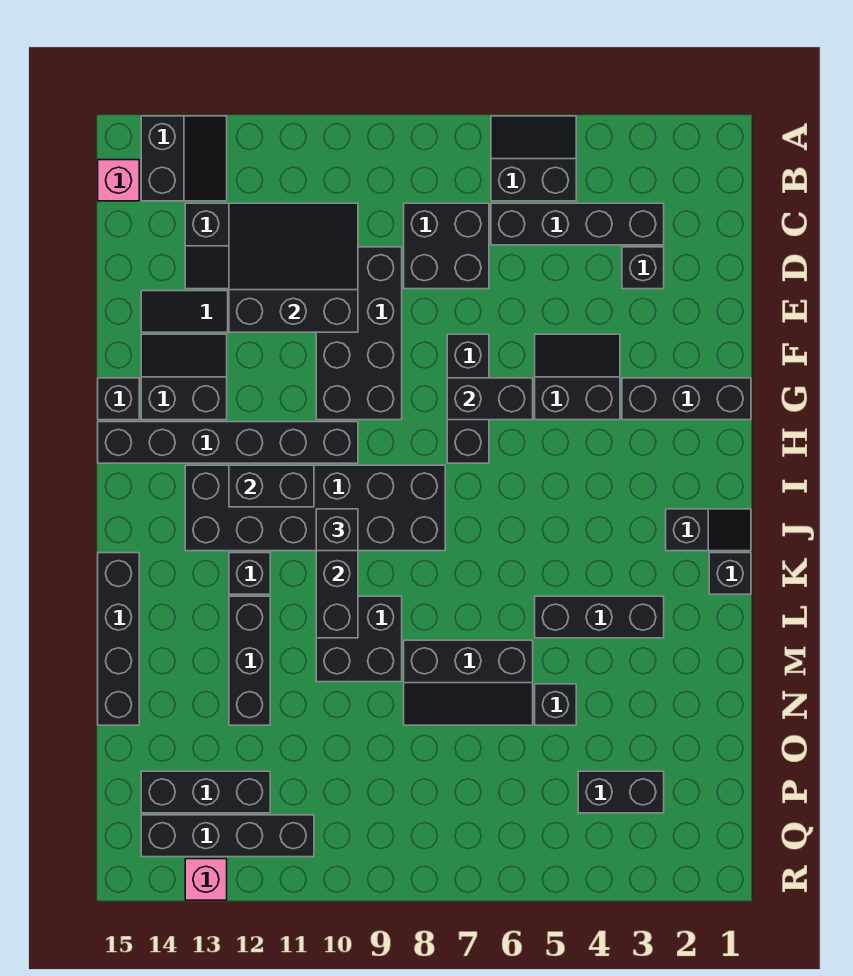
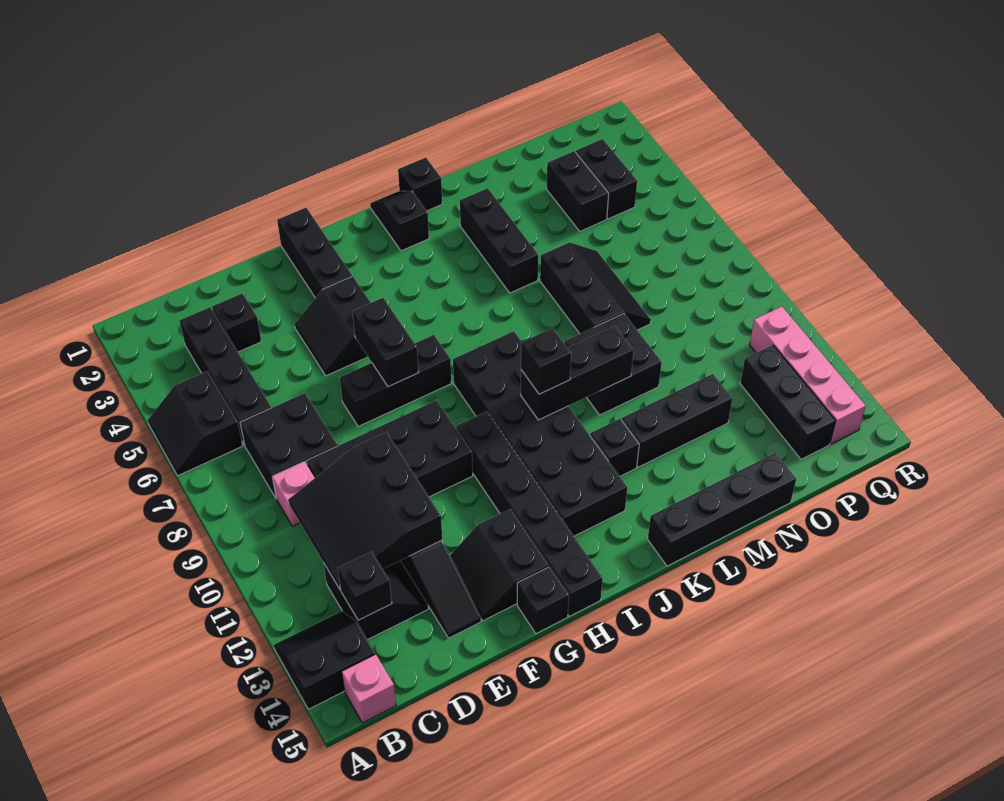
black brick I11:I12 level 2 -> black brick O3:O4 level 1
black brick N5 level 1 -> black brick C13 level 2
black brick Q11:Q14 level 1 -> pink brick Q11:Q14 level 1
pink brick R13 level 1 -> pink brick C9 level 1

